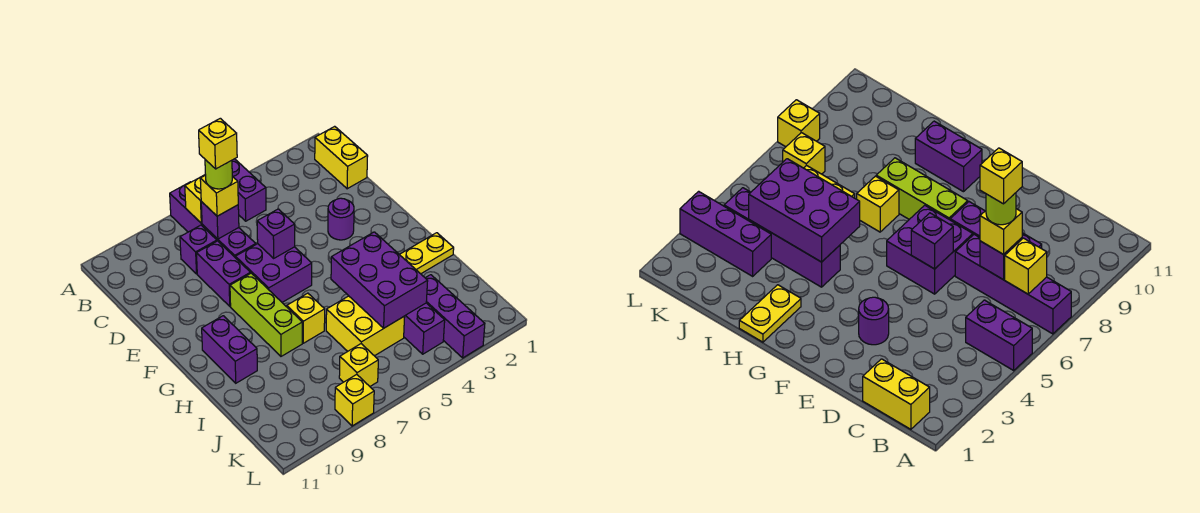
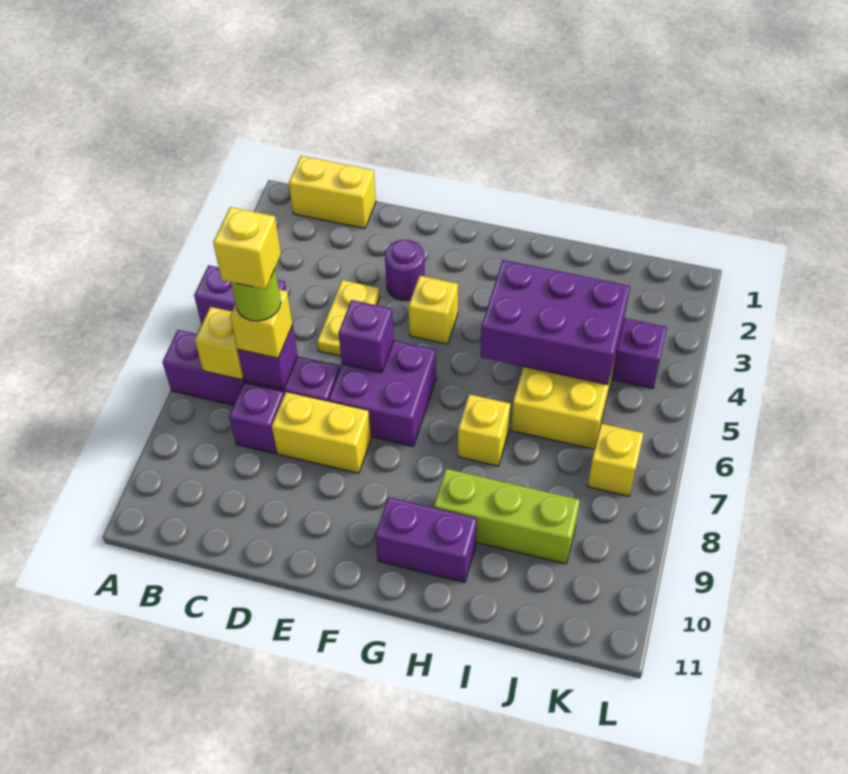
purple brick D8:E8 level 1 -> yellow brick D8:E8 level 1
lime brick F8:H8 level 1 -> lime brick H9:J9 level 1
yellow plate H1:H2 level 1 -> yellow plate D4:D5 level 1
purple brick J3:L3 level 1 -> none
yellow brick L8 level 1 -> yellow brick F4 level 1

